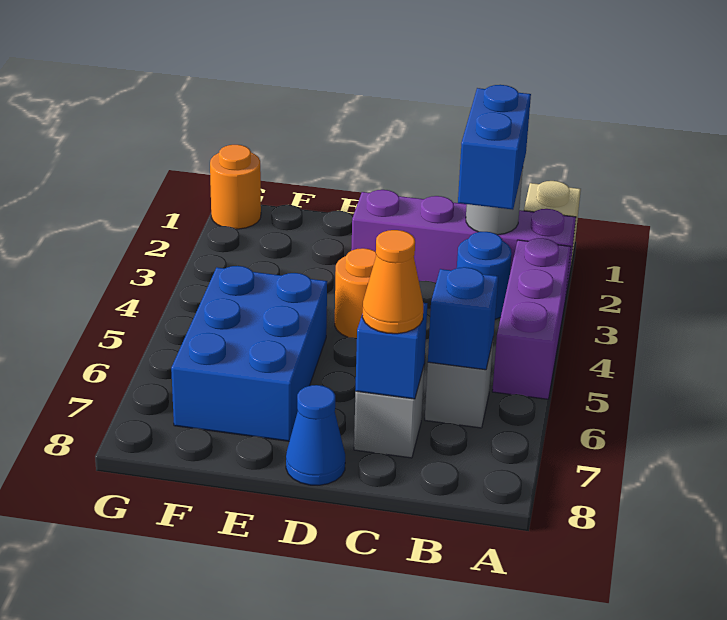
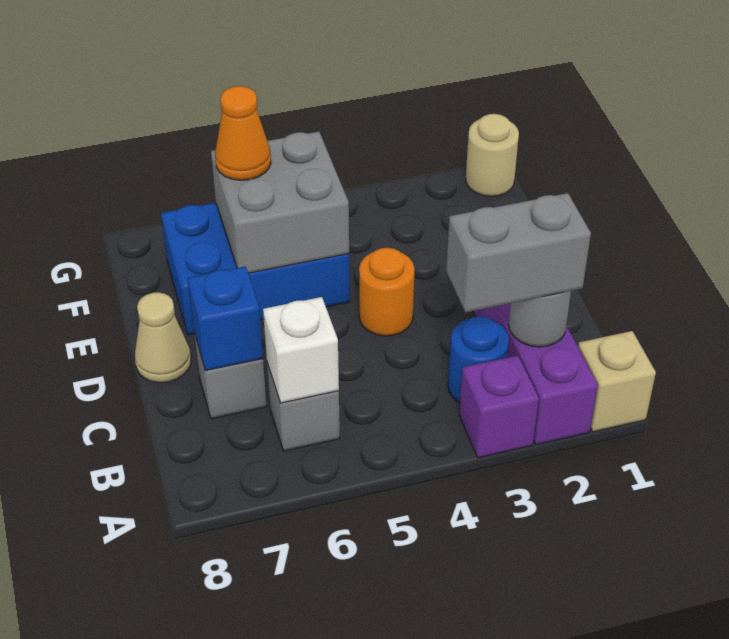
purple brick A3:A5 level 1 -> purple brick A3 level 1
blue brick B2:B3 level 3 -> grey brick B2:B3 level 3
blue brick B6 level 2 -> white brick B6 level 2
orange cone C7 level 3 -> orange cone F6 level 3
blue cone D8 level 1 -> tan cone D8 level 1
none -> grey brick E5:F6 level 2
orange round brick G1 level 1 -> tan round brick G1 level 1

